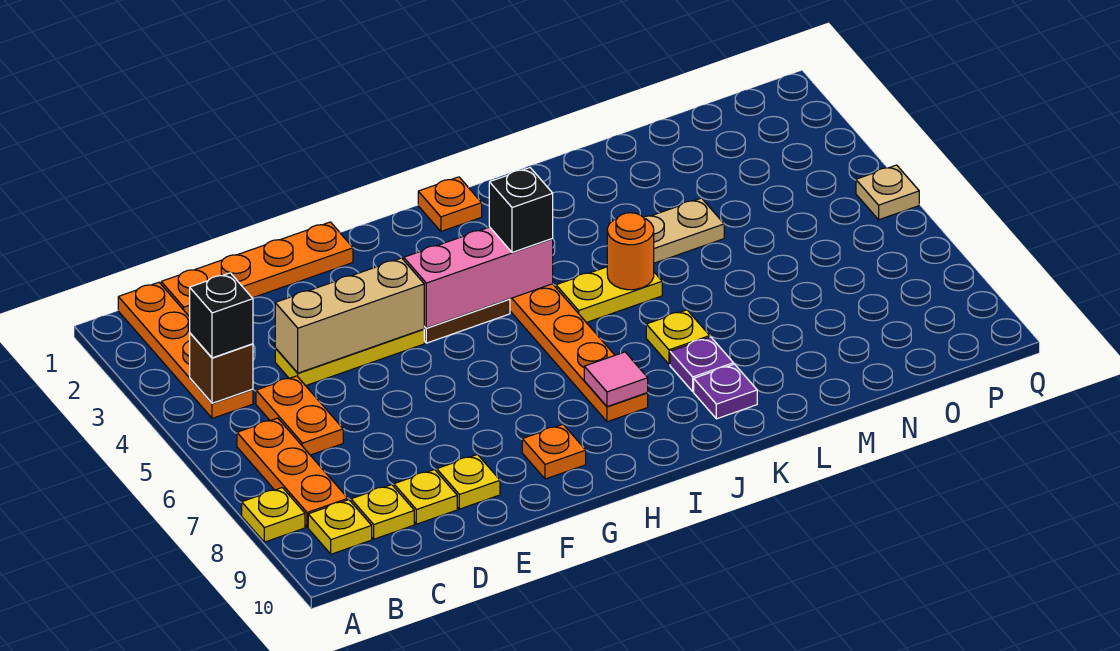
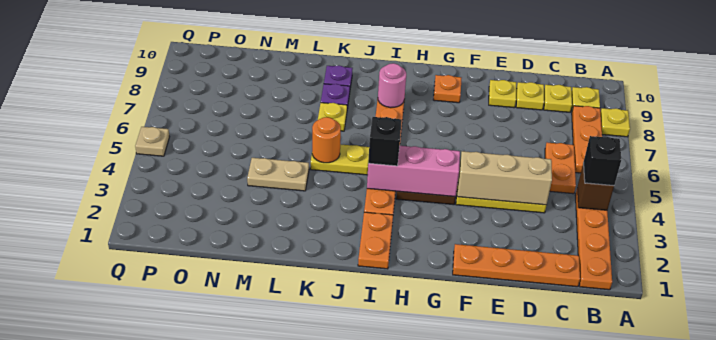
orange plate I1 level 1 -> orange plate I1:I2 level 1
pink tile I8 level 2 -> pink round brick I8 level 2

